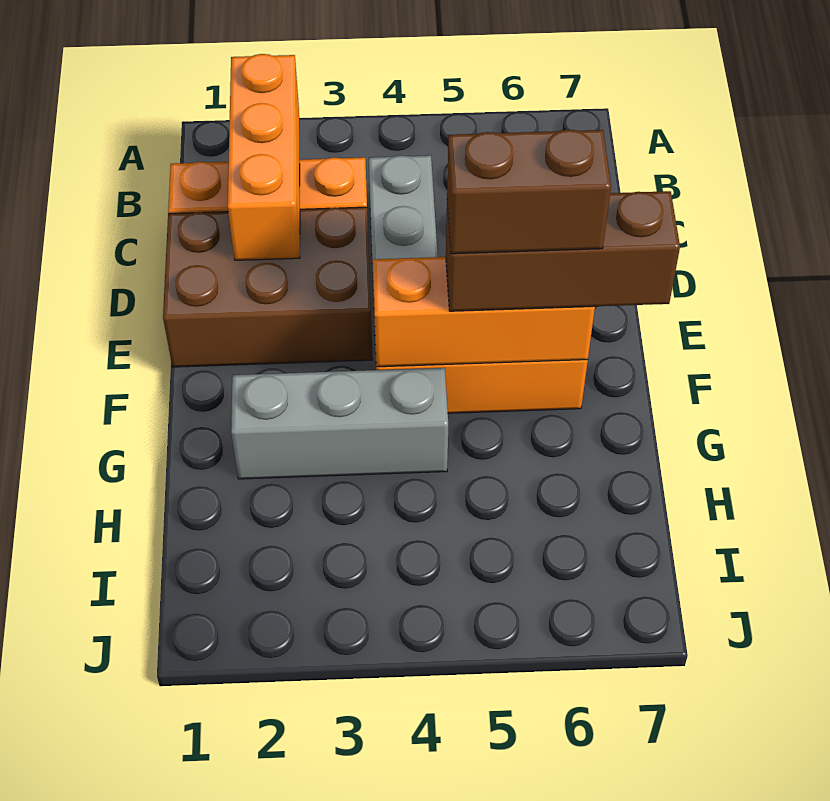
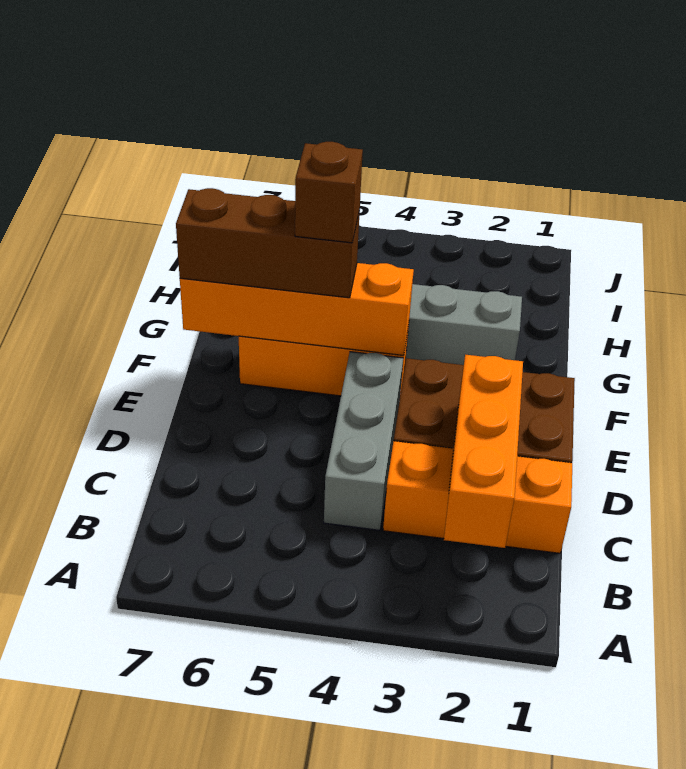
orange brick F4:F6 level 2 -> orange brick F4:F7 level 2
brown brick F5:F6 level 4 -> brown brick F5 level 4

